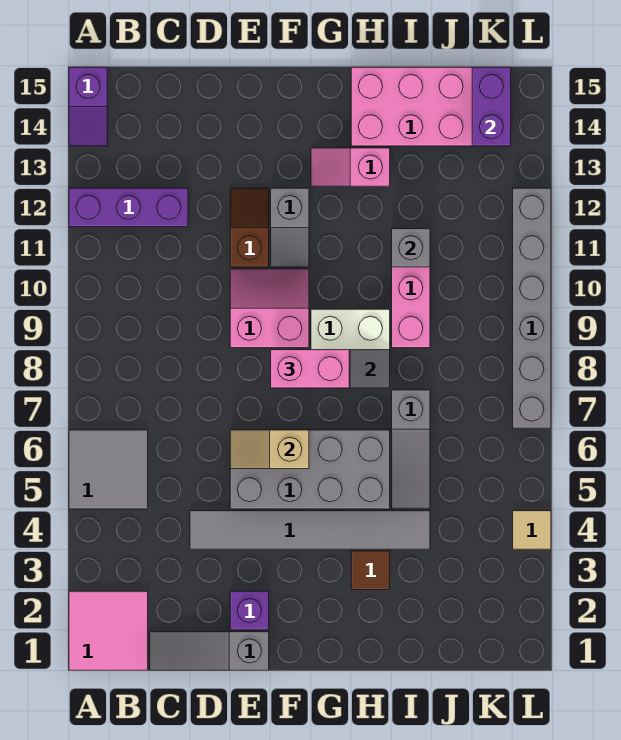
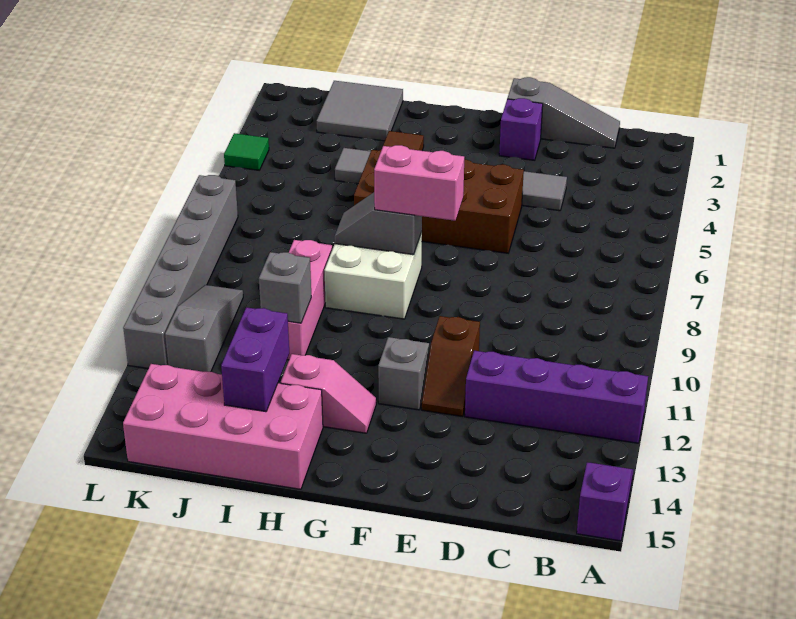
pink tile A1:B2 level 1 -> none
grey tile A5:B6 level 1 -> grey tile I1:J2 level 1
purple brick A12:C12 level 1 -> purple brick A12:D12 level 1
grey brick E5:H6 level 1 -> brown brick E5:H6 level 1
tan slope E6:F6 level 2 top F -> none
pink slope E9:F10 level 1 top 9 -> none
grey slope I5:I7 level 1 top 7 -> grey slope K10:K12 level 1 top 12
purple brick K14:K15 level 2 -> purple brick I13:I14 level 2
tan tile L4 level 1 -> green tile L4 level 1

